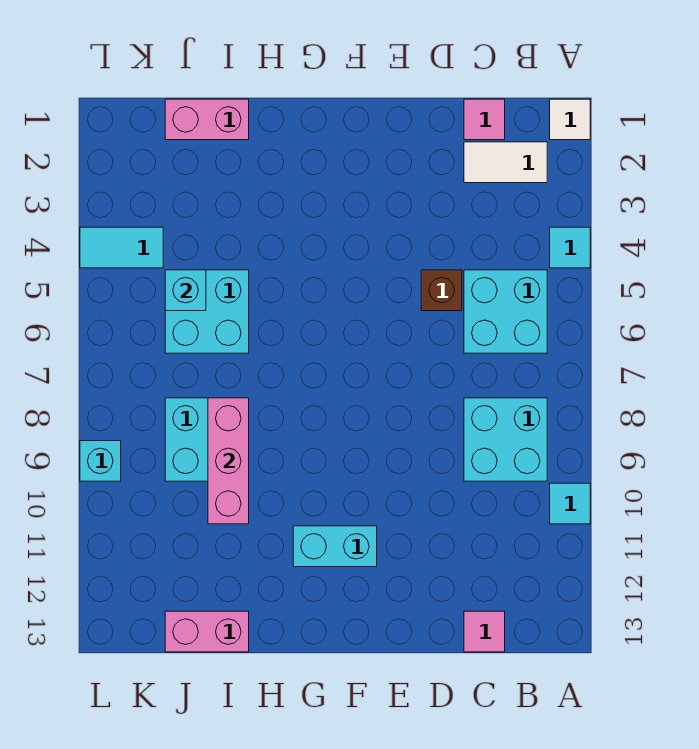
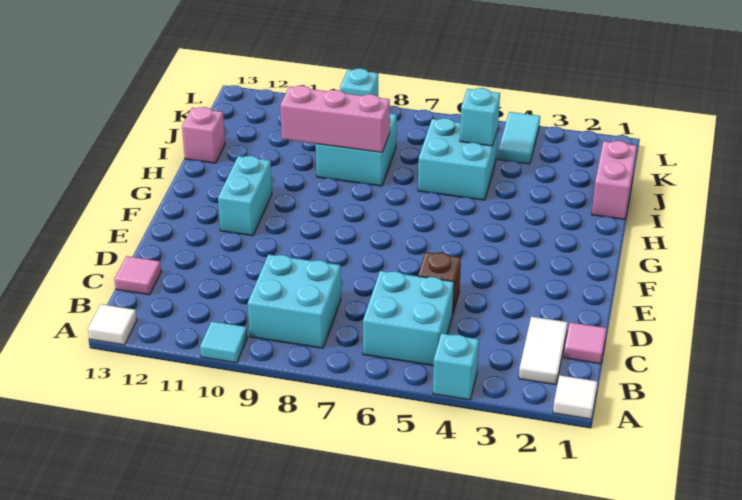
cyan tile A4 level 1 -> cyan brick A4 level 1
none -> white tile A13 level 1
pink brick I13:J13 level 1 -> pink brick I13 level 1

